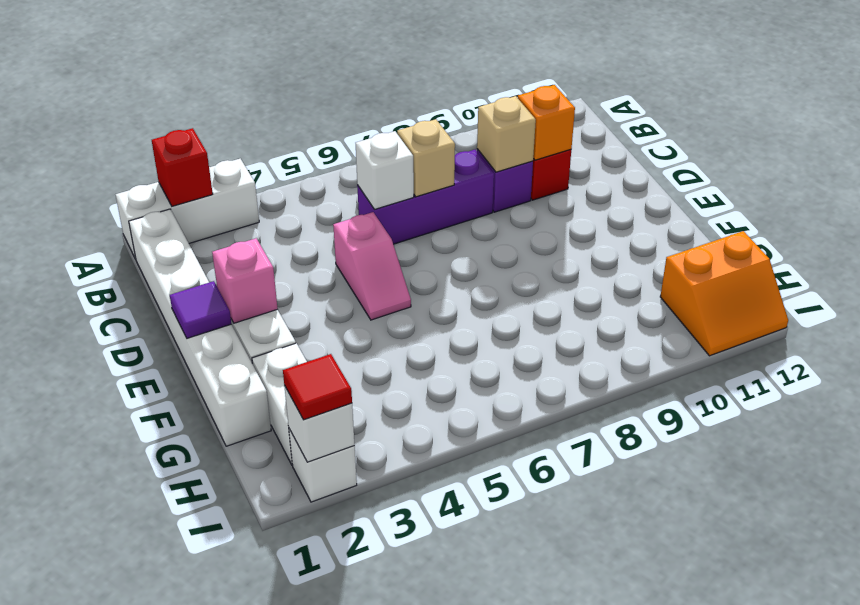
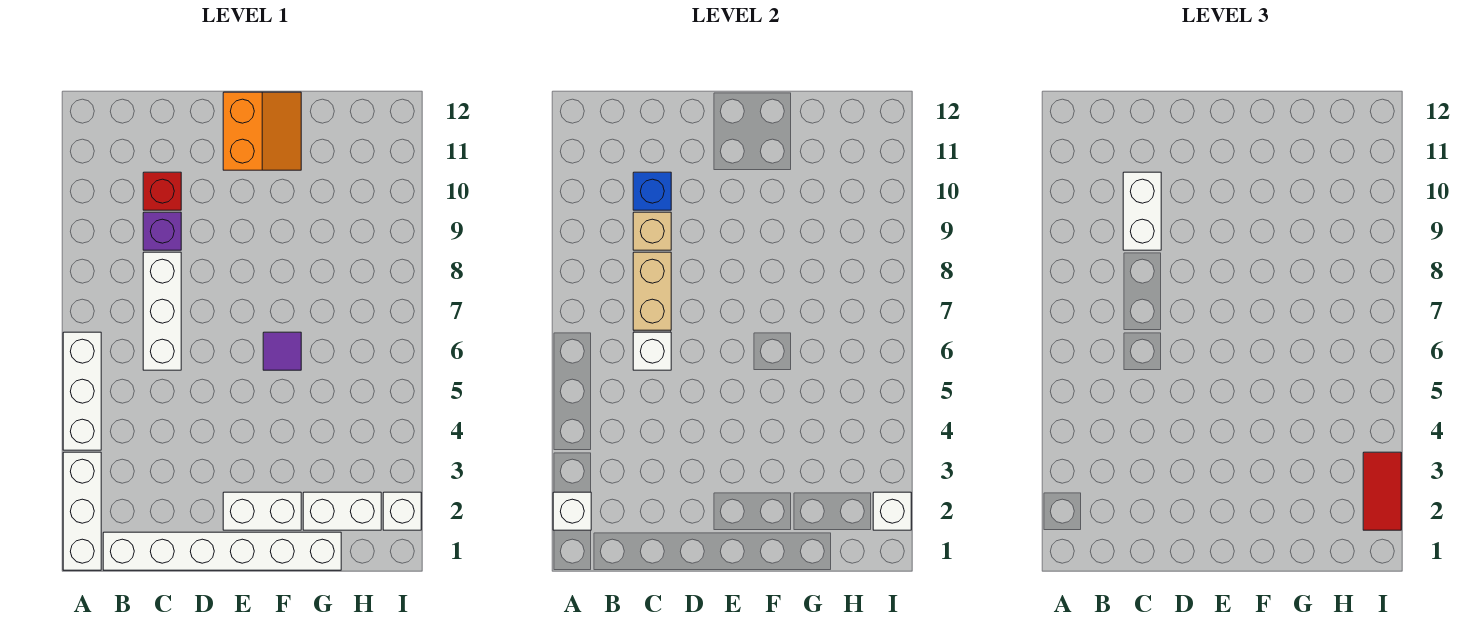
red brick A2 level 2 -> white brick A2 level 2
none -> white brick A4:A6 level 1
purple brick C6:C8 level 1 -> white brick C6:C8 level 1
tan brick C7 level 2 -> tan brick C7:C8 level 2
none -> white brick C9:C10 level 3
orange brick C10 level 2 -> blue brick C10 level 2
pink slope D5:E5 level 1 top D -> none
purple tile E1 level 2 -> purple tile F6 level 1
pink brick E2 level 2 -> none
orange slope H11:I12 level 1 top H -> orange slope E11:F12 level 1 top E
red tile I2 level 3 -> red tile I2:I3 level 3

